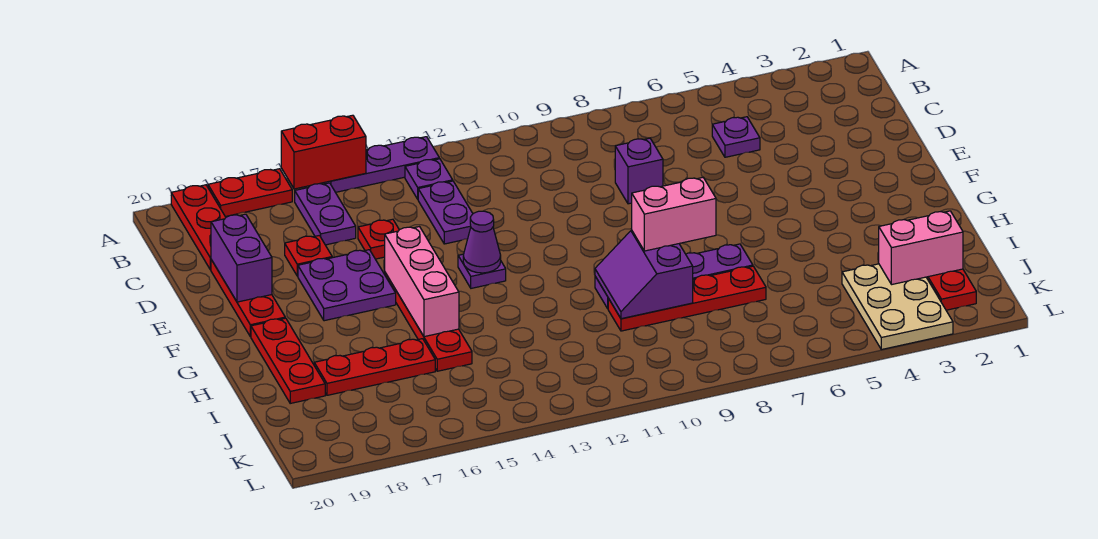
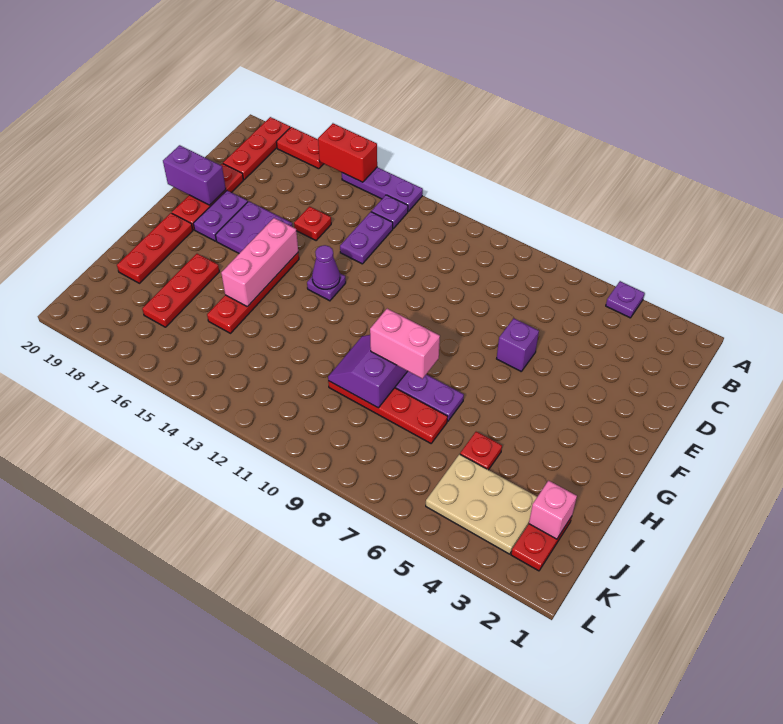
purple plate B16:C16 level 1 -> purple plate E18:F18 level 1
purple plate C5 level 1 -> purple plate A4 level 1
purple brick D8 level 1 -> purple brick E6 level 1
red plate D17 level 1 -> red plate I5 level 1
purple brick D19:E19 level 2 -> purple brick E19:E20 level 2
red plate I16:I18 level 1 -> red plate H17:J17 level 1
pink brick J2:J3 level 2 -> pink brick J2 level 2
tan plate J3:L4 level 1 -> tan plate J3:K5 level 1

